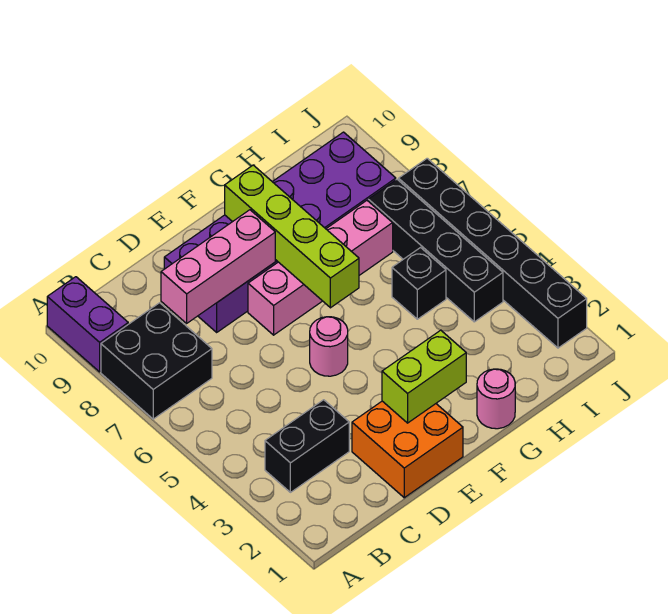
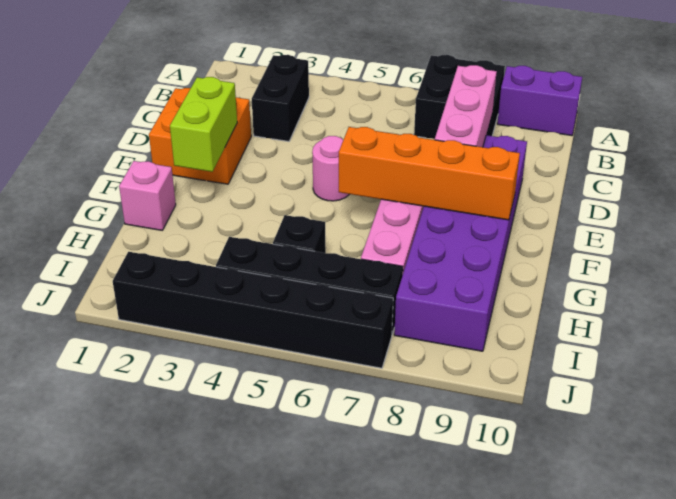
lime brick F6:F9 level 2 -> orange brick F6:F9 level 2
pink round brick G1 level 1 -> pink brick G1 level 1

